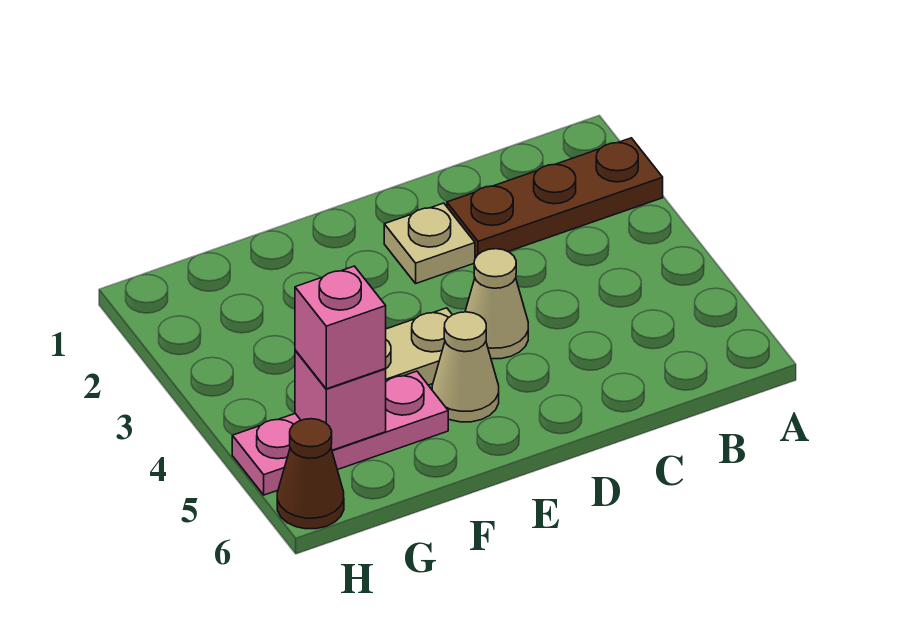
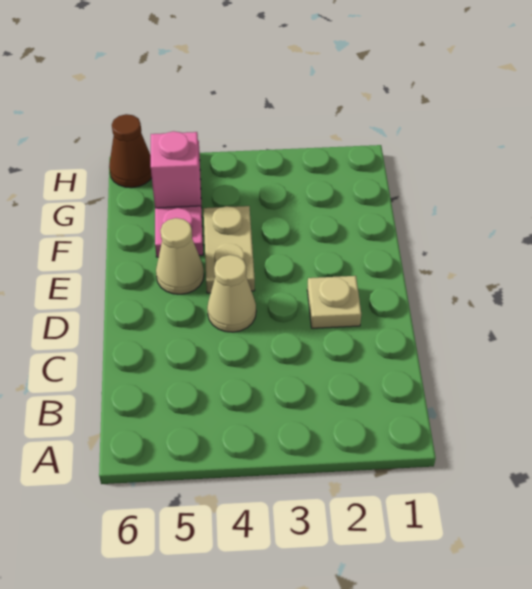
brown plate A2:C2 level 1 -> none
pink brick G5 level 3 -> none

